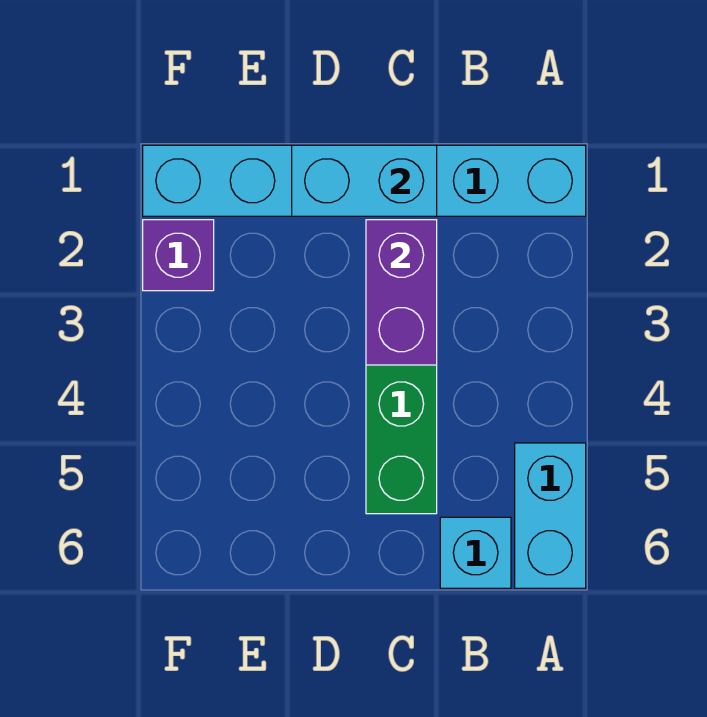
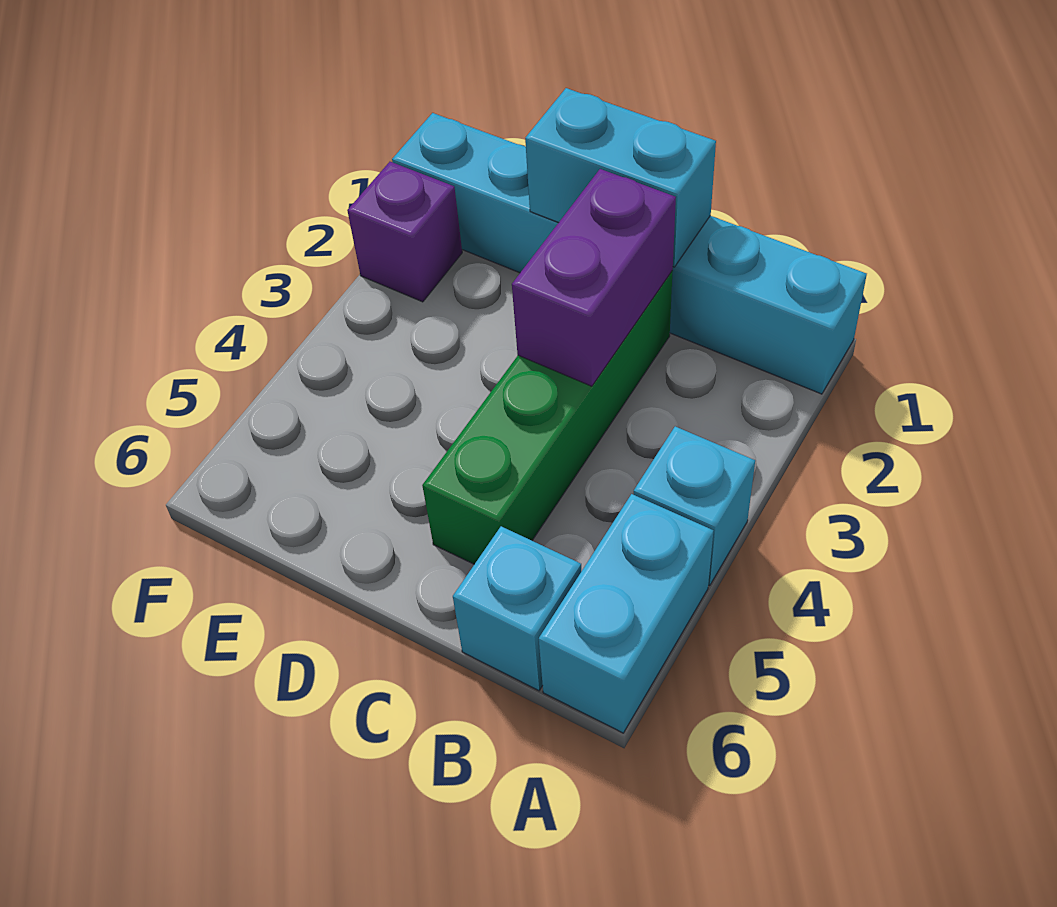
none -> cyan brick A4 level 1

